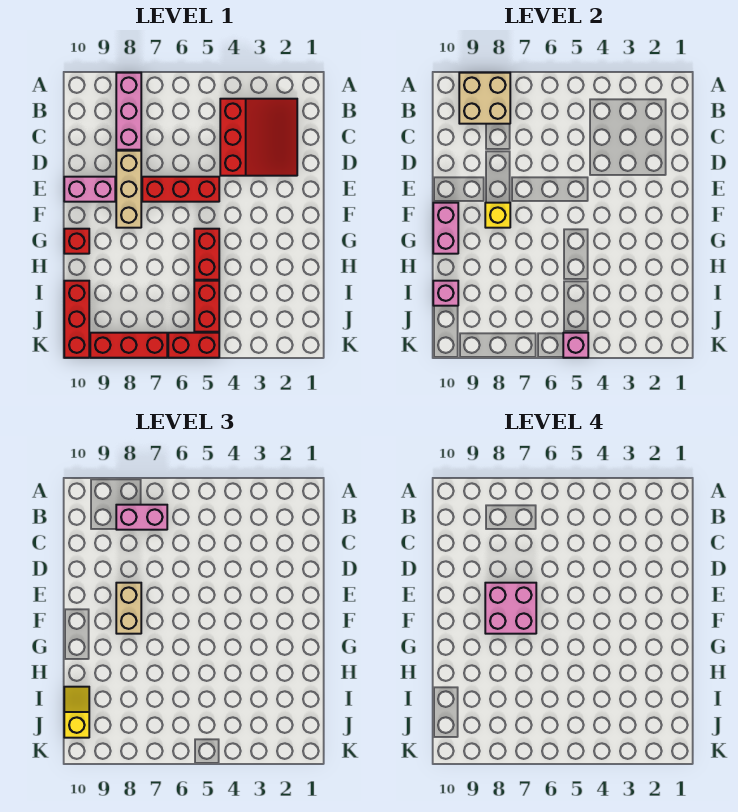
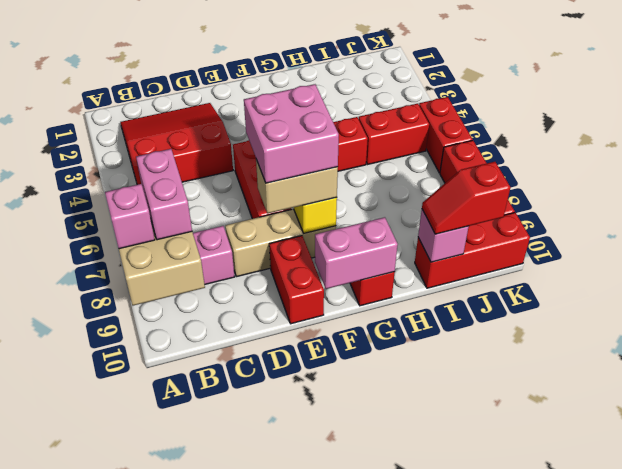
pink brick E9:E10 level 1 -> red brick E9:E10 level 1
yellow slope I10:J10 level 3 top J -> red slope I10:J10 level 3 top J
pink brick K5 level 2 -> pink brick A8 level 3

